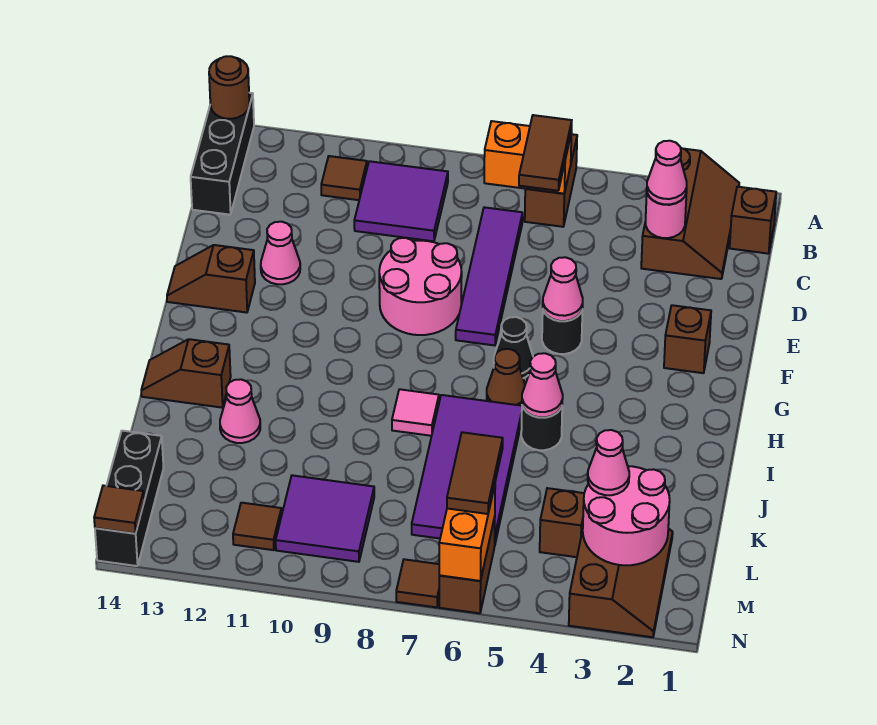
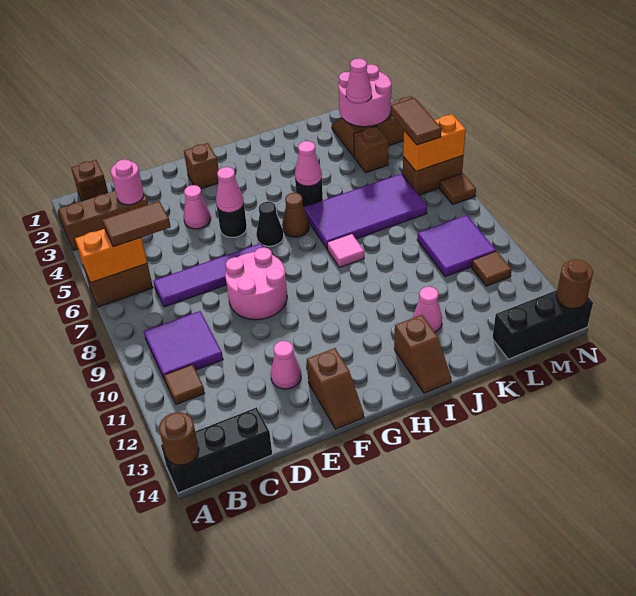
orange brick B6:B7 level 2 -> orange brick A6:B6 level 2
pink cone C3 level 3 -> pink cone E4 level 1
brown tile L6:M6 level 3 -> brown tile M5:M6 level 3
brown tile N14 level 2 -> brown round brick N14 level 2

